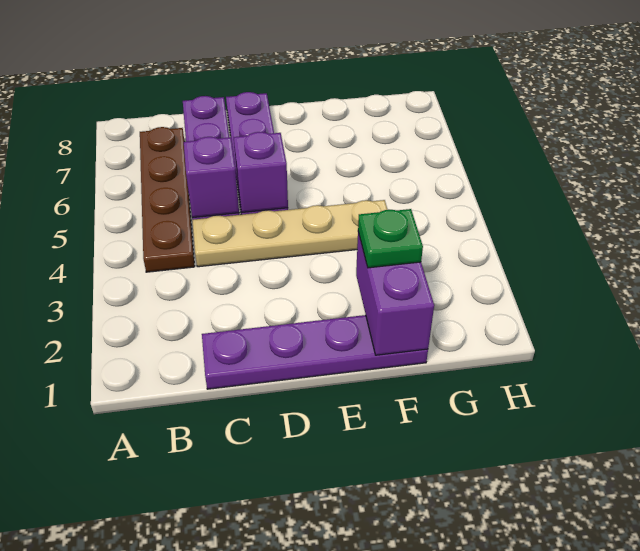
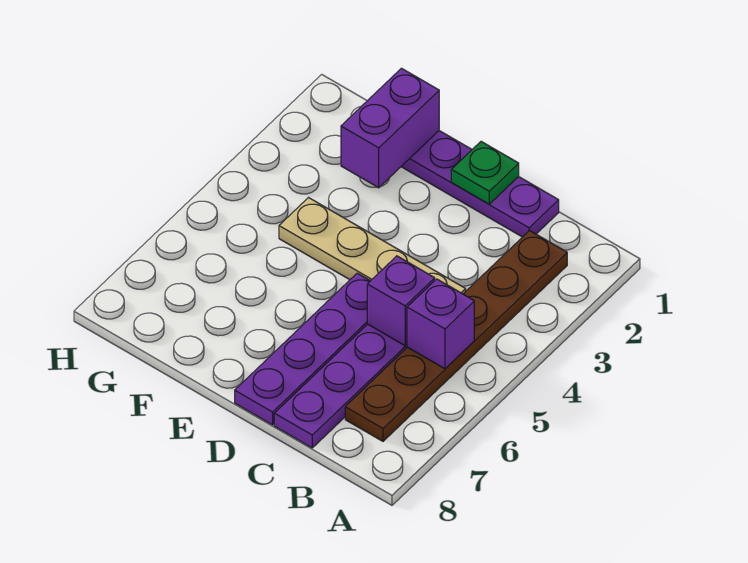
brown plate B4:B7 level 1 -> brown plate B2:B7 level 1
purple brick D5 level 2 -> purple brick B5 level 2
green plate F2 level 3 -> green plate D1 level 2

